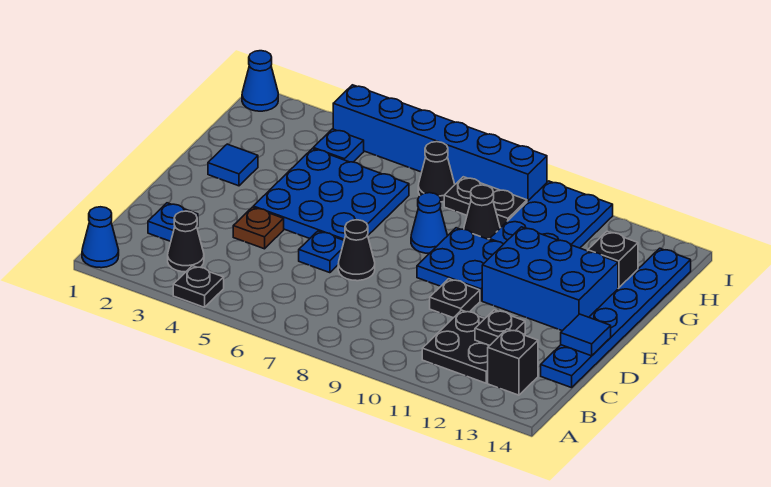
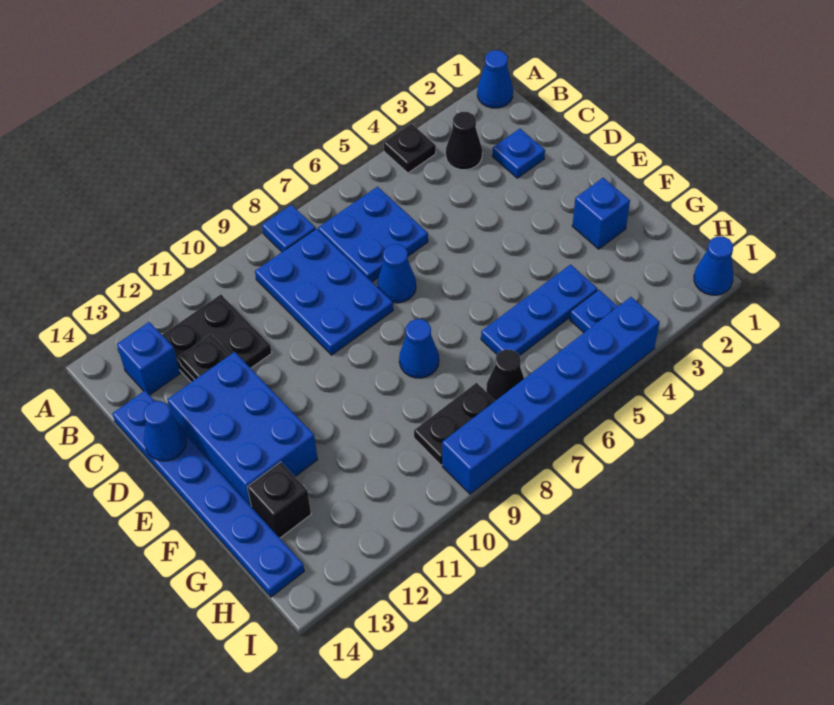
black brick B13 level 1 -> blue brick B13 level 1
brown plate D4 level 1 -> none
blue plate D6 level 1 -> blue plate A8 level 1
black cone D7 level 1 -> blue cone D7 level 1
black plate D10 level 1 -> none
blue tile D14 level 2 -> blue cone D14 level 2
blue plate E4:G6 level 1 -> blue plate G4:G6 level 1
blue plate E9:F10 level 1 -> blue plate B6:C7 level 1
blue brick E11:F13 level 1 -> blue brick D12:F13 level 1
blue tile F2 level 1 -> blue brick F2 level 1
black cone G9 level 1 -> none
blue plate G10:I11 level 1 -> blue plate B8:D9 level 1

